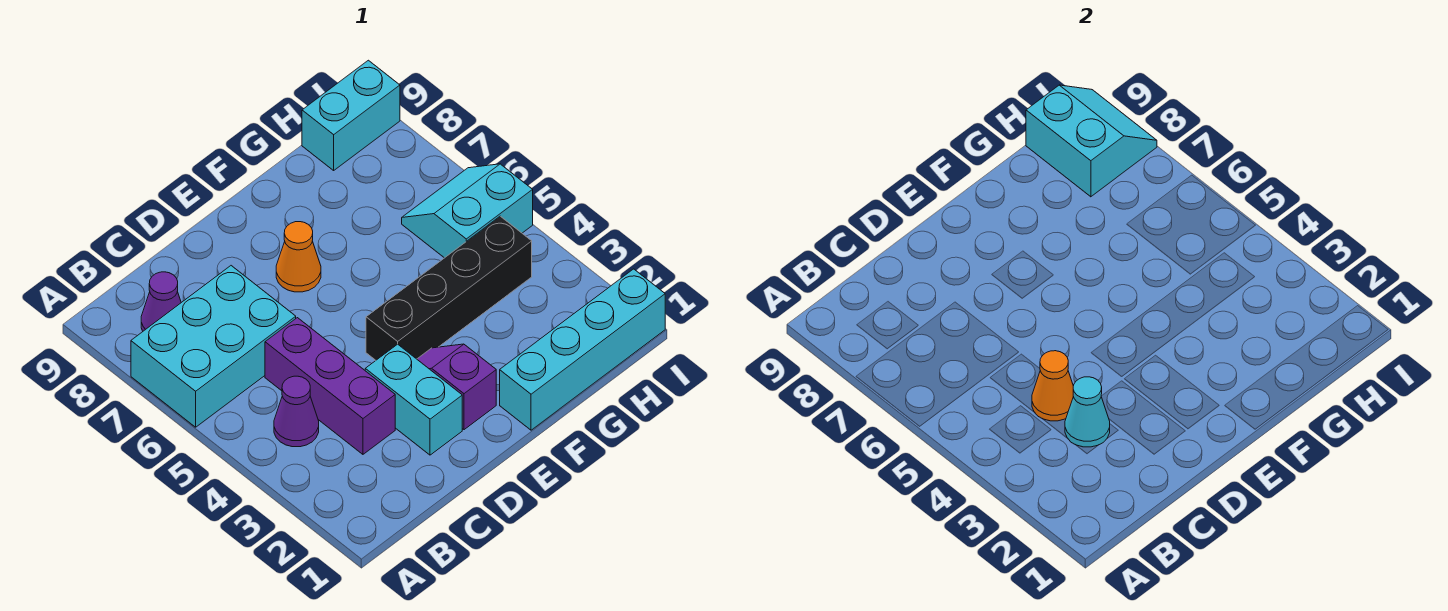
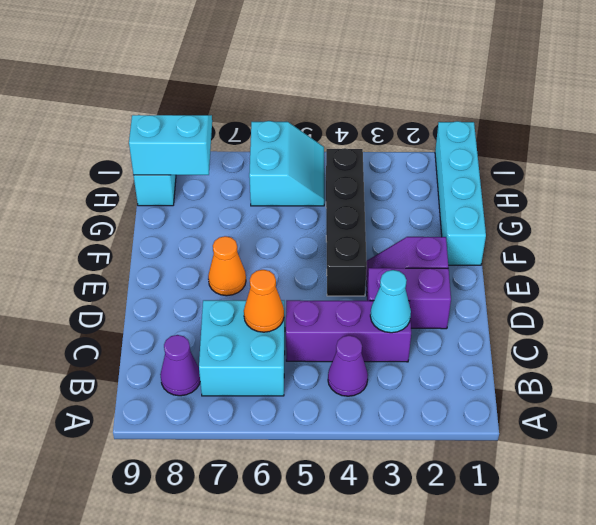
cyan brick A6:C7 level 1 -> cyan brick B6:C7 level 1
orange cone C4 level 2 -> orange cone C6 level 2
cyan brick D2:D3 level 1 -> purple brick D2:D3 level 1
cyan slope H5:I6 level 1 top 5 -> cyan slope H5:I6 level 1 top 6

